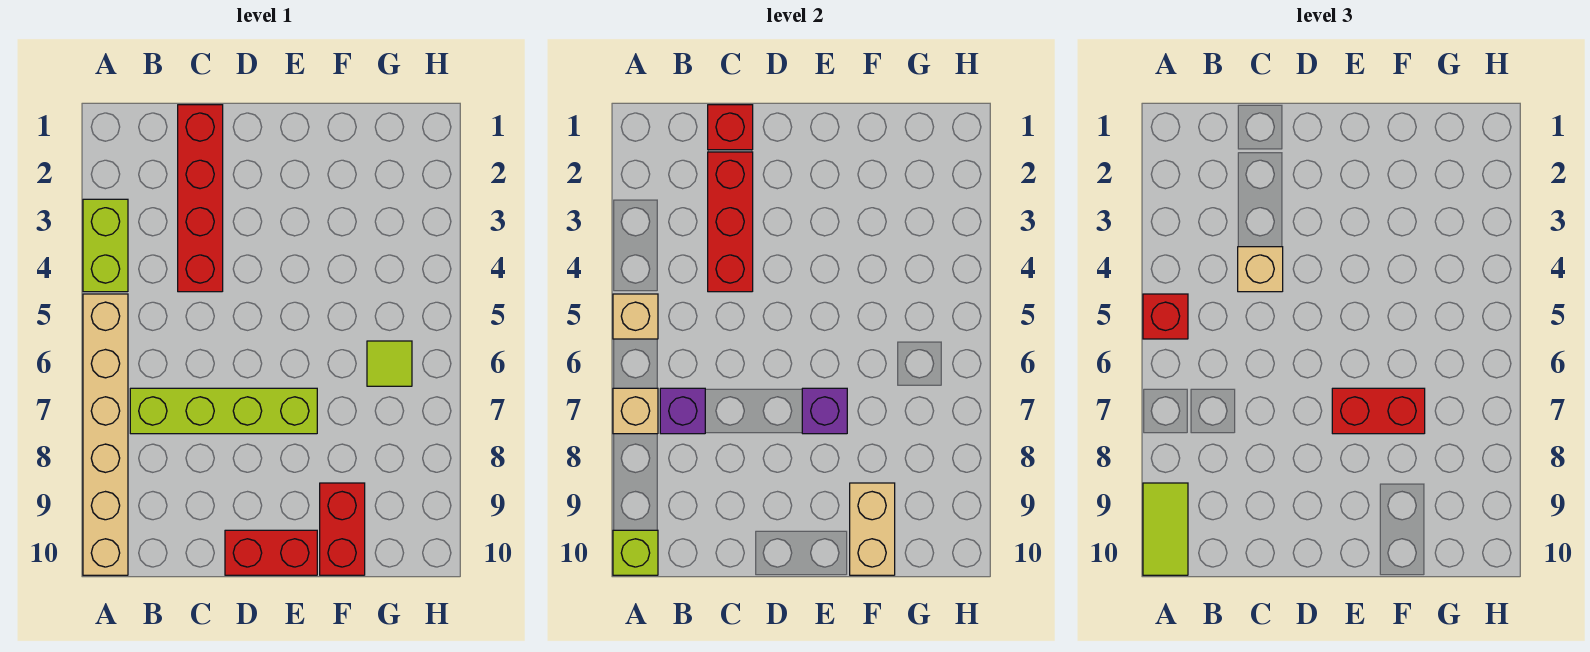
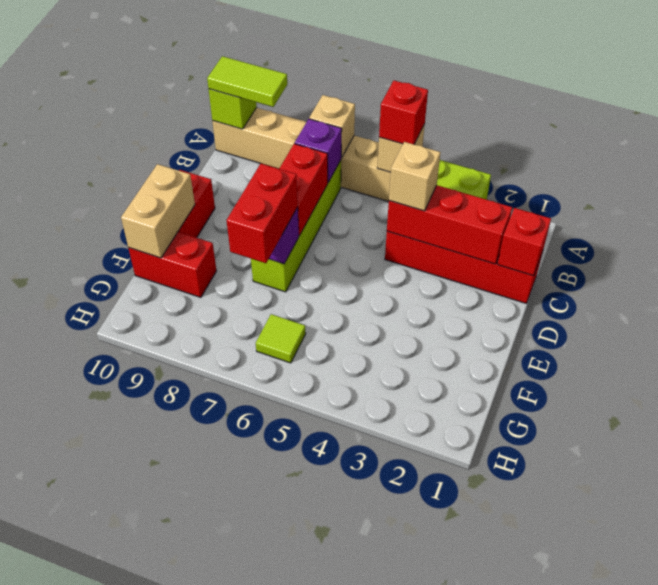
none -> red brick C7:D7 level 2
tan brick F9:F10 level 2 -> tan brick E10:F10 level 2

